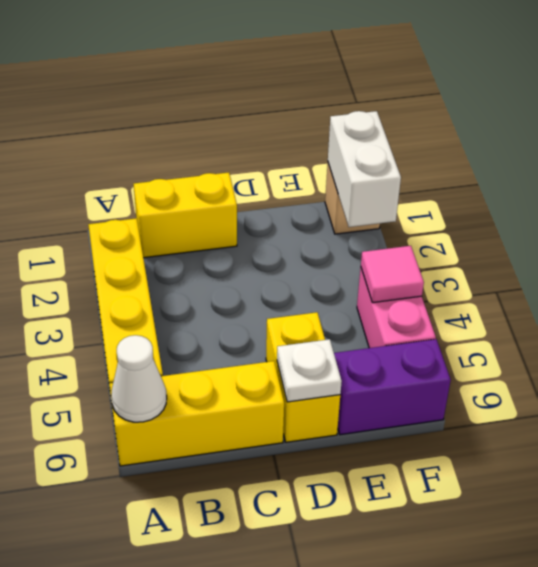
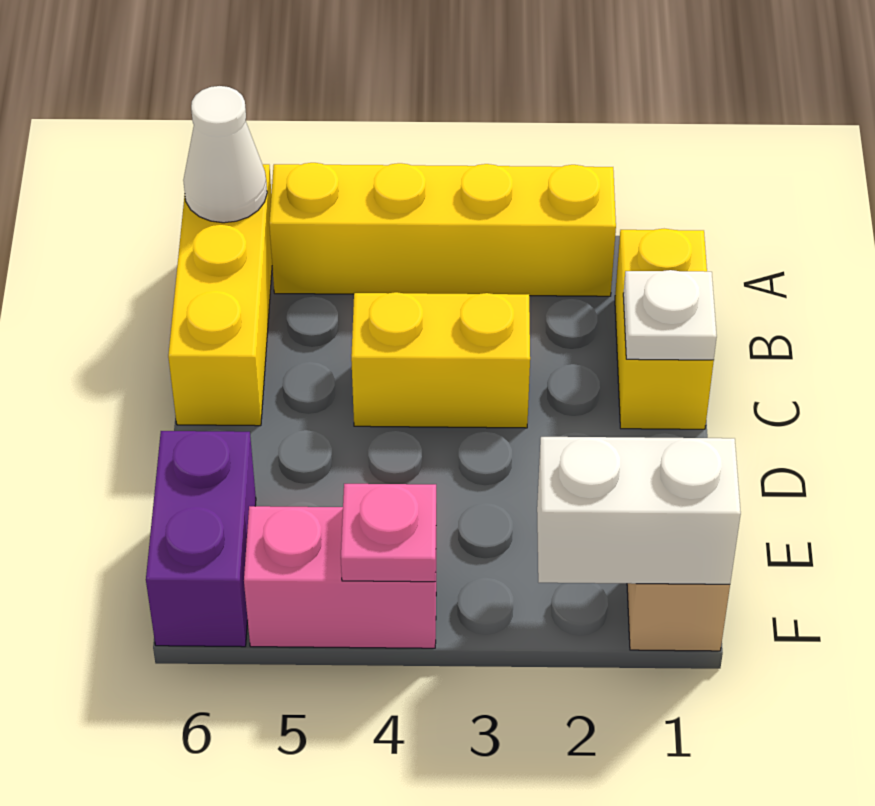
yellow brick D5:D6 level 1 -> yellow brick C3:C4 level 1
white plate D6 level 2 -> white plate C1 level 2
pink tile F4 level 2 -> pink plate F4 level 2

